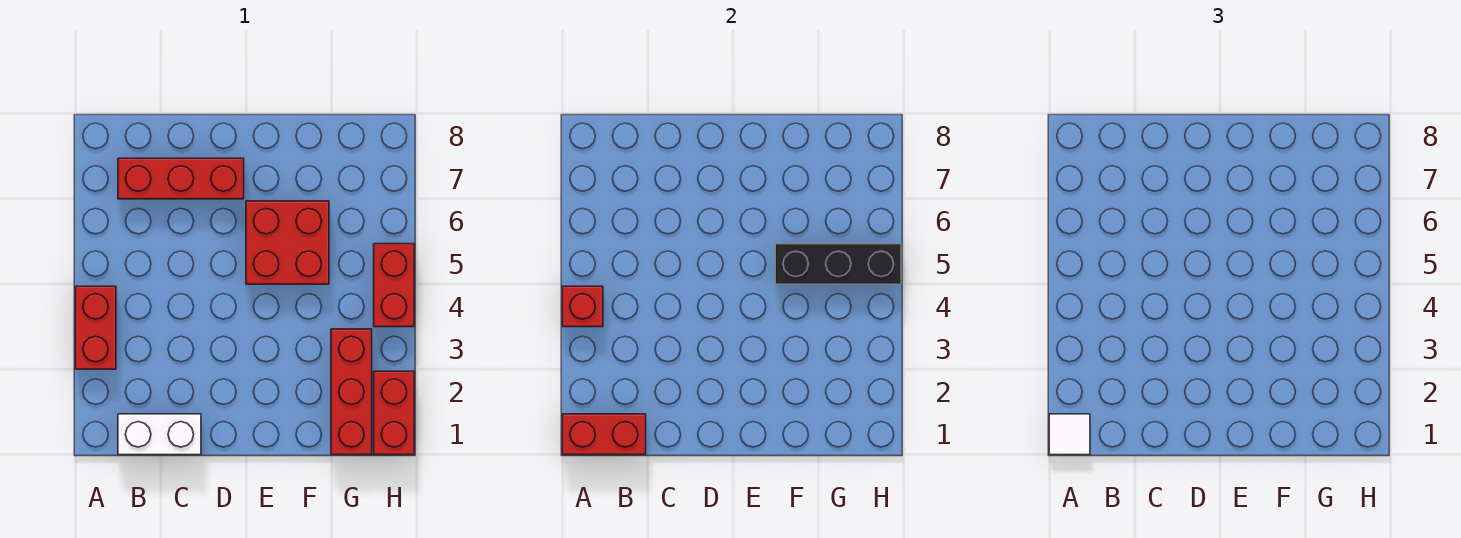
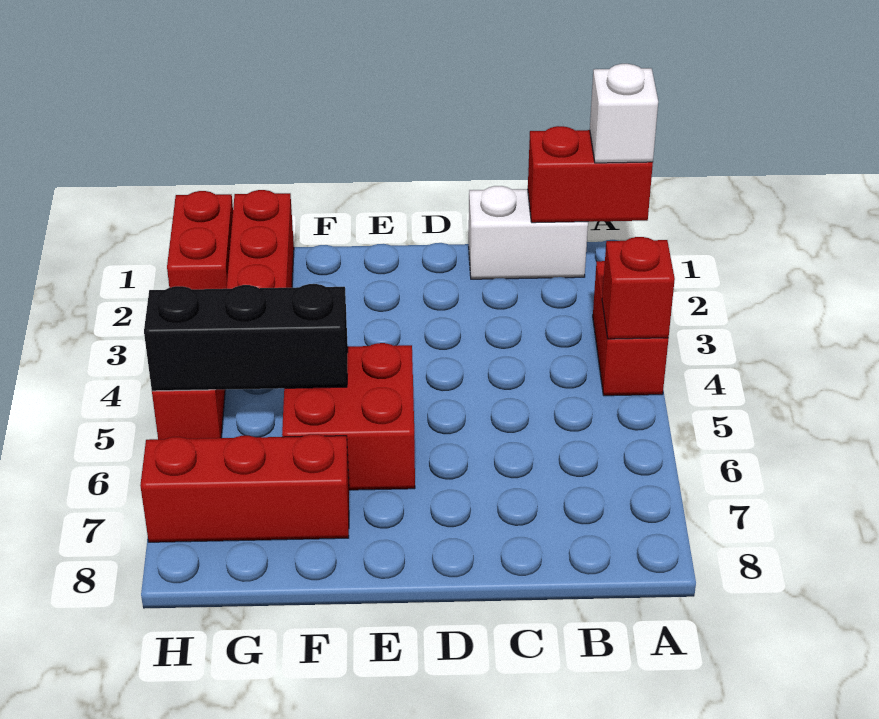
white tile A1 level 3 -> white brick A1 level 3
red brick B7:D7 level 1 -> red brick F7:H7 level 1

